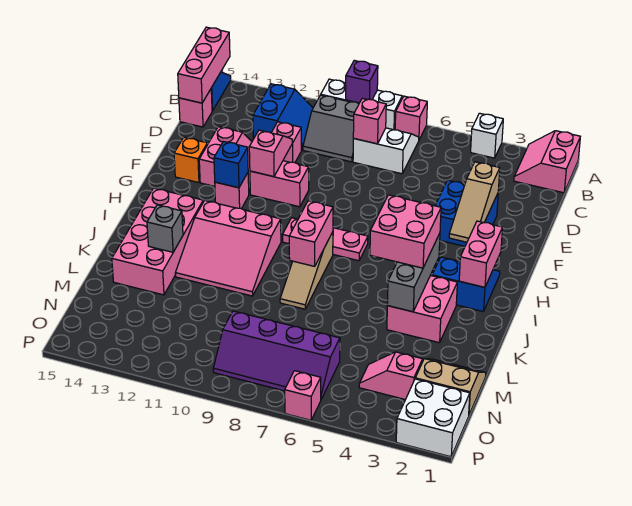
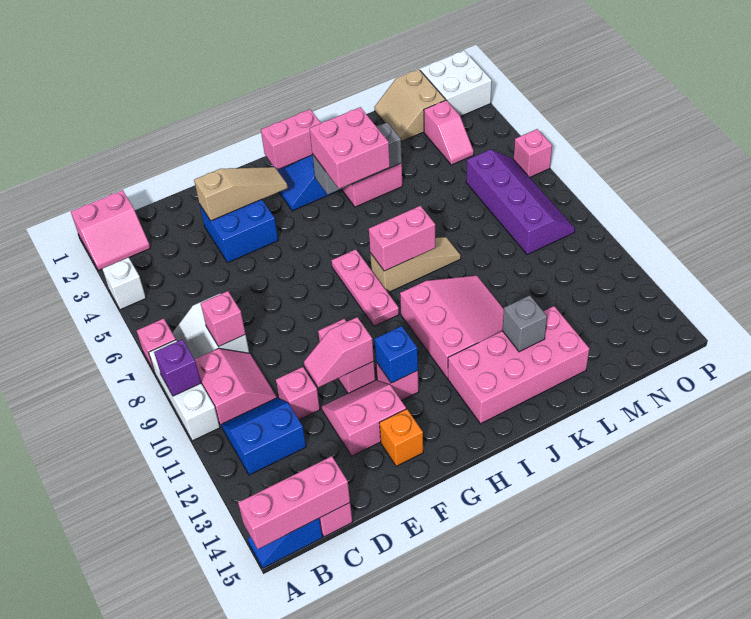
grey slope B9:C10 level 1 top B -> pink slope B9:C10 level 1 top B

